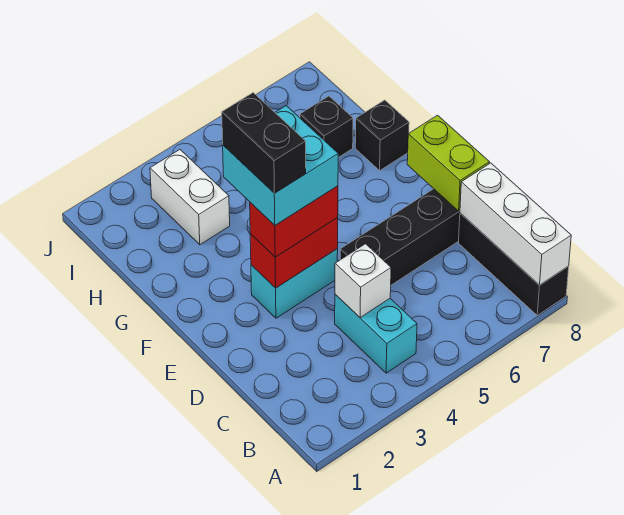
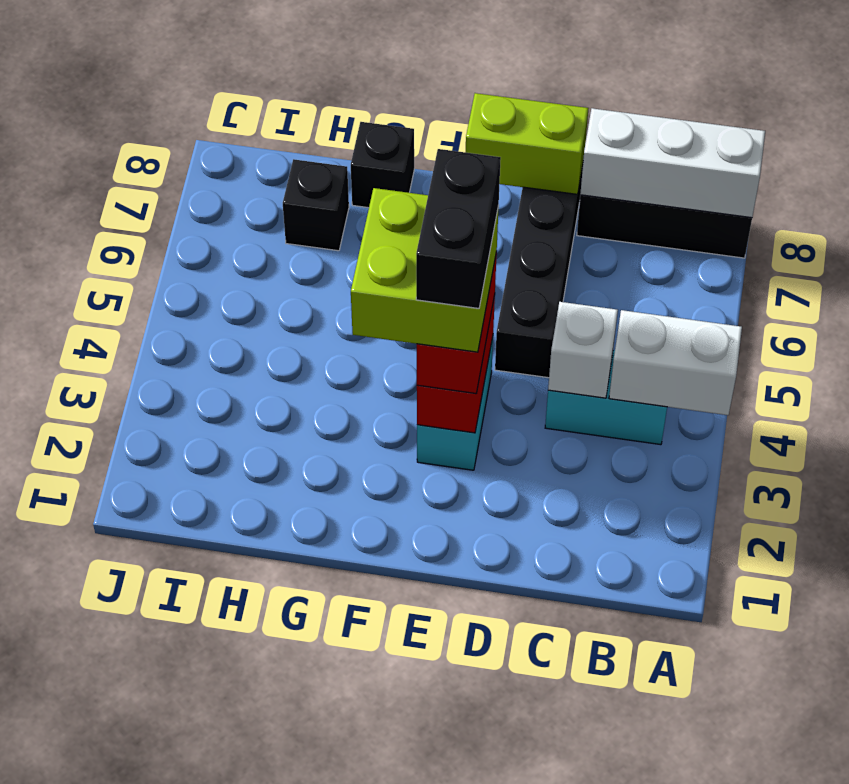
cyan brick E3:F4 level 4 -> lime brick E3:F4 level 4
black brick E3:F3 level 5 -> black brick E3:E4 level 5
white brick H3:I3 level 1 -> white brick A4:B4 level 2

